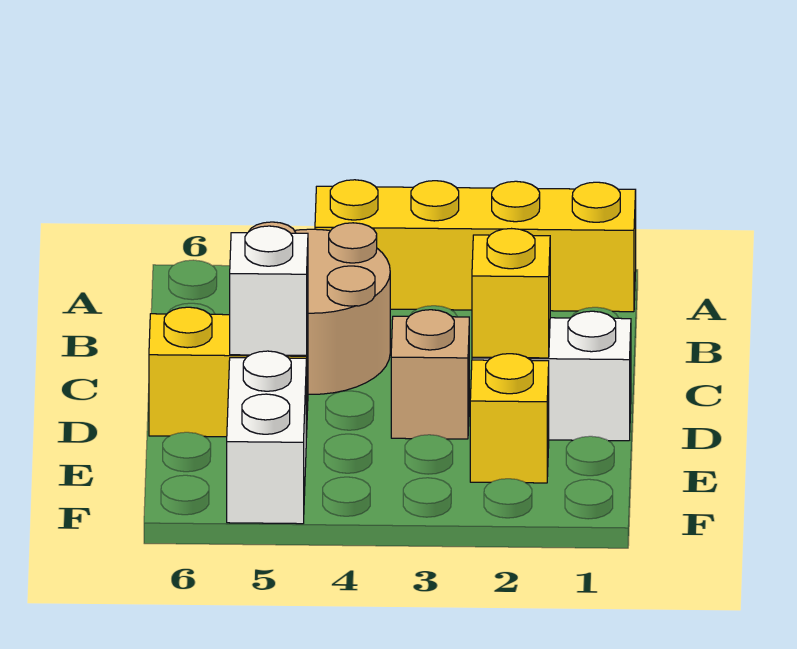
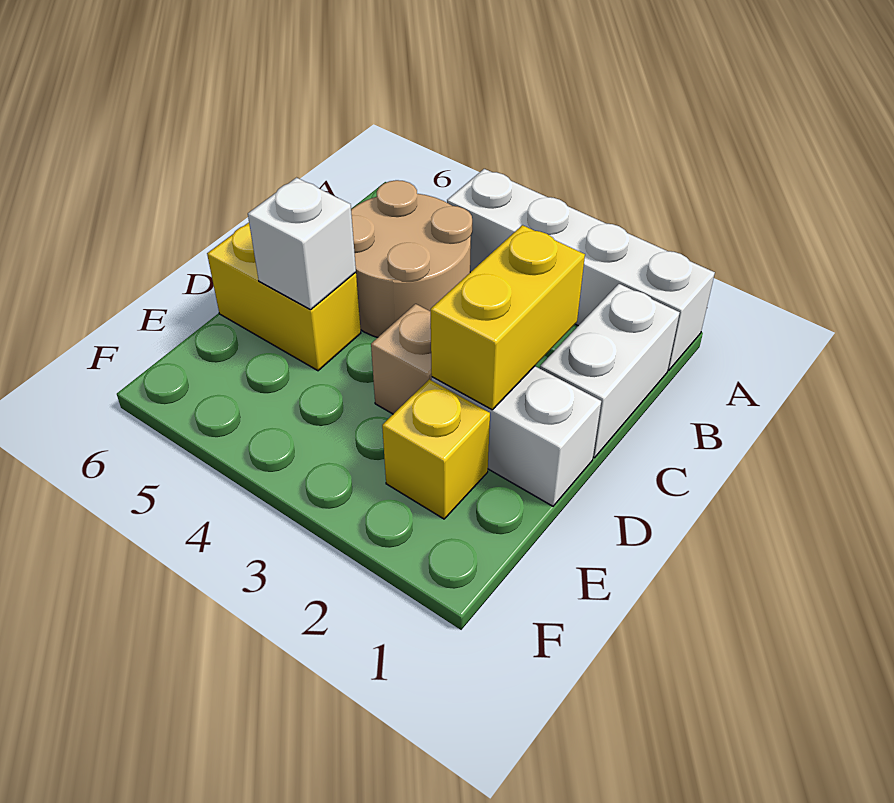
yellow brick A1:A4 level 1 -> white brick A1:A4 level 1
yellow brick D2 level 2 -> yellow brick C2:D2 level 2
white brick E5:F5 level 1 -> white brick B1:C1 level 1

